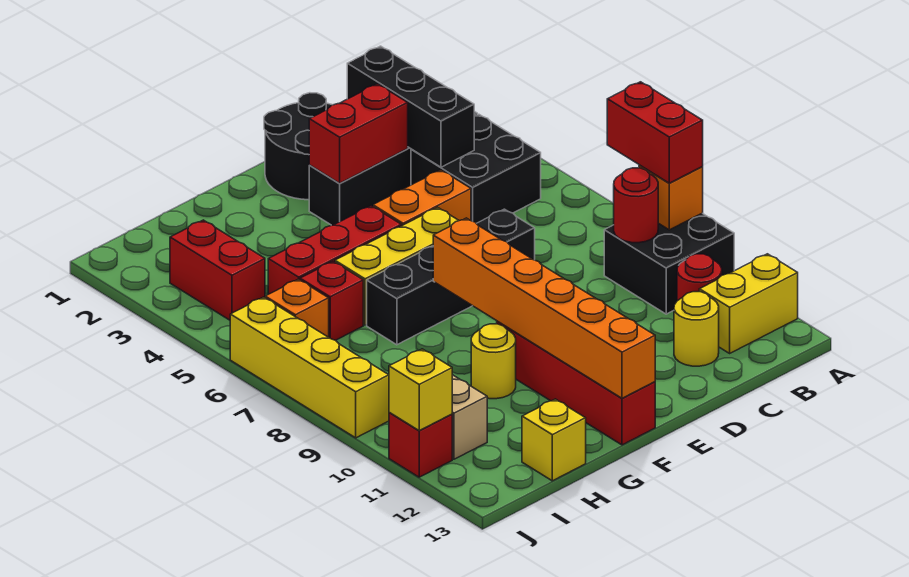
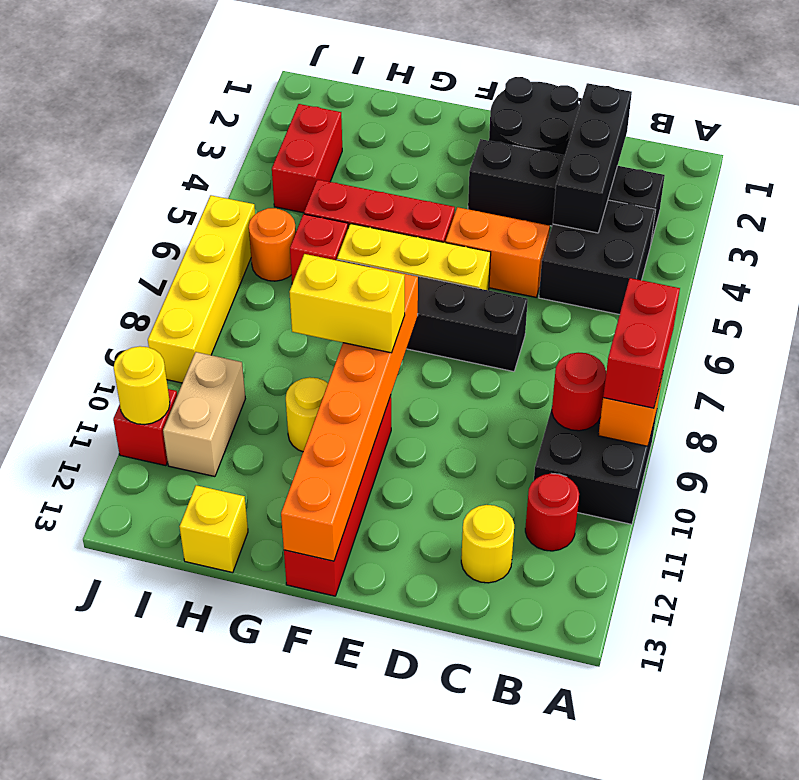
yellow brick A12:B12 level 1 -> yellow brick F9:G9 level 3
red brick D3:E3 level 2 -> none
orange brick I6 level 1 -> orange round brick I6 level 1
yellow brick J11 level 2 -> yellow round brick J11 level 2

